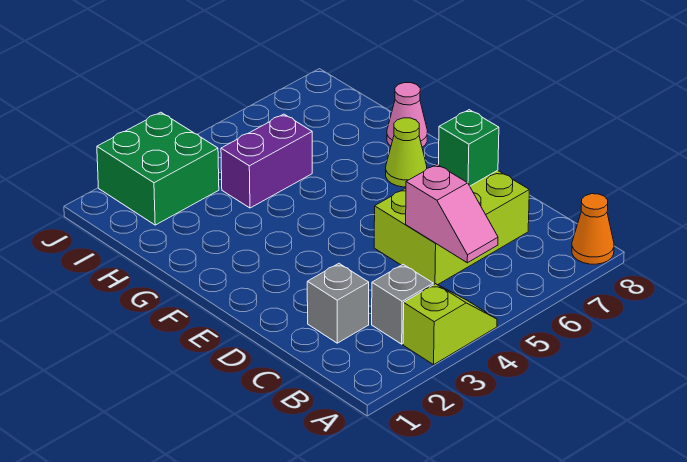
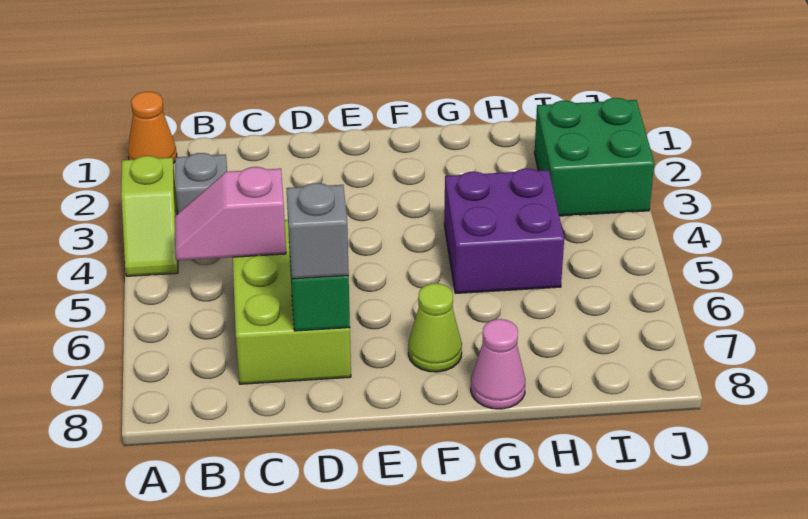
orange cone A8 level 1 -> orange cone A1 level 1
grey brick C2 level 1 -> grey brick D7 level 3
purple brick H4:H5 level 1 -> purple brick G4:H5 level 1

